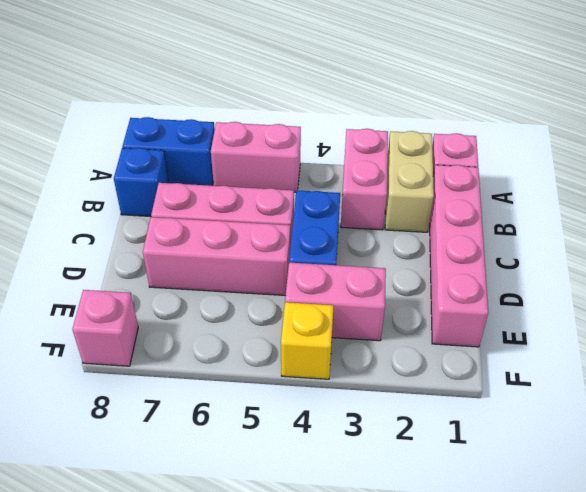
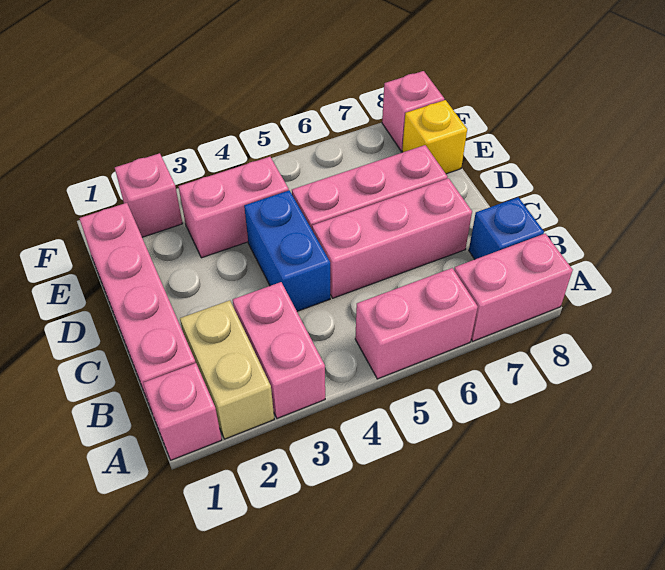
blue brick A7:A8 level 1 -> pink brick A7:A8 level 1
none -> pink brick F2 level 1
yellow brick F4 level 1 -> yellow brick E8 level 1

